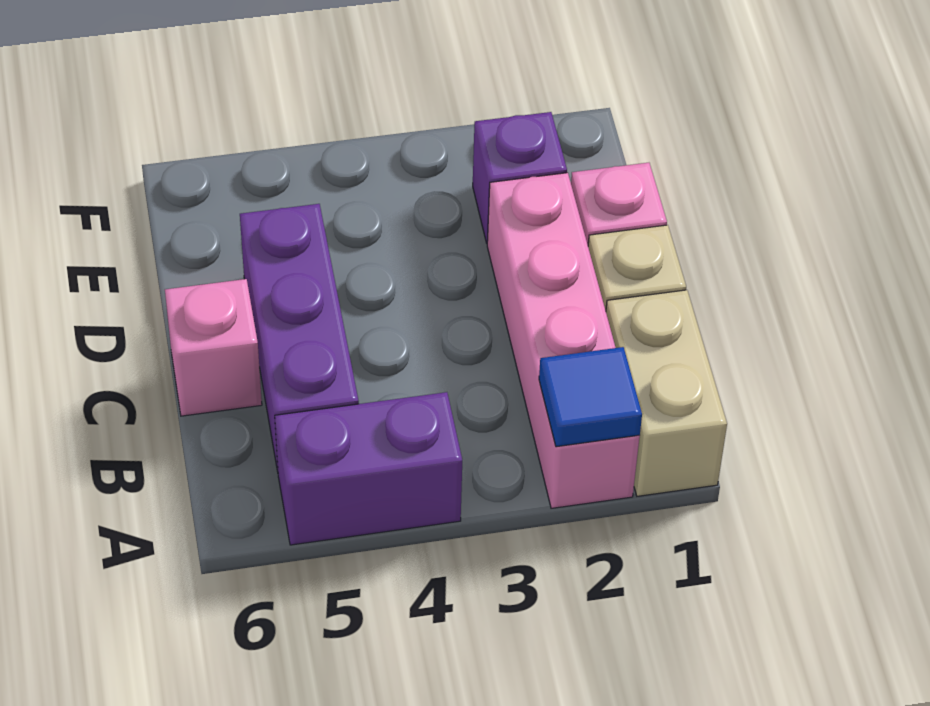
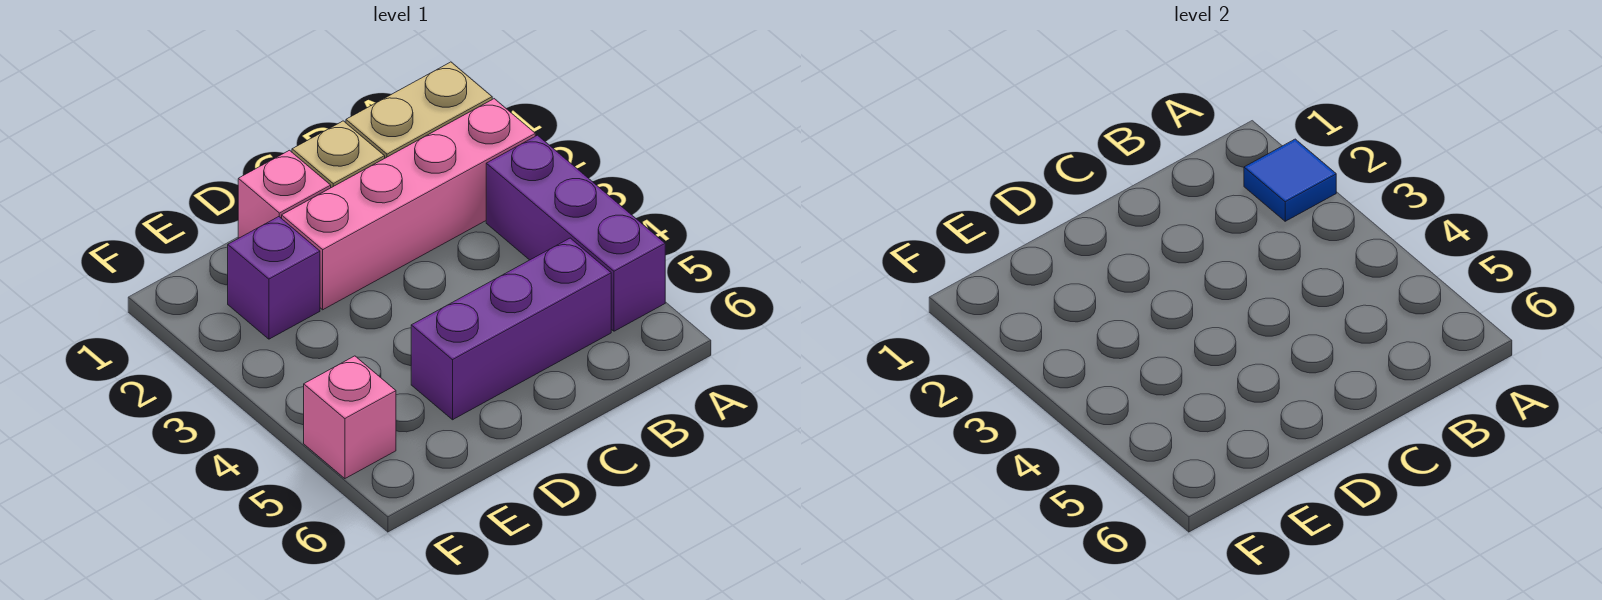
purple brick A4:A5 level 1 -> purple brick A3:A5 level 1
pink brick C6 level 1 -> pink brick F5 level 1

